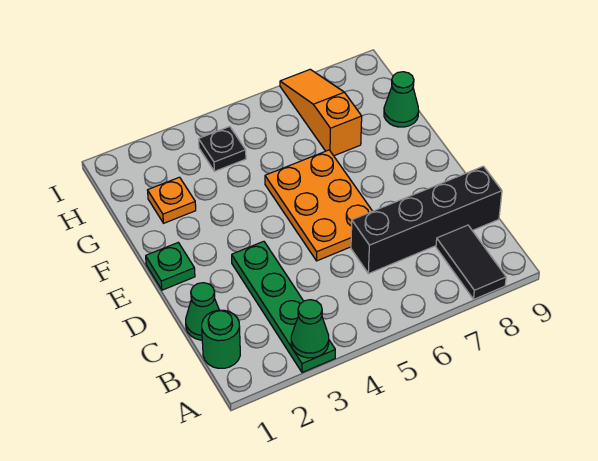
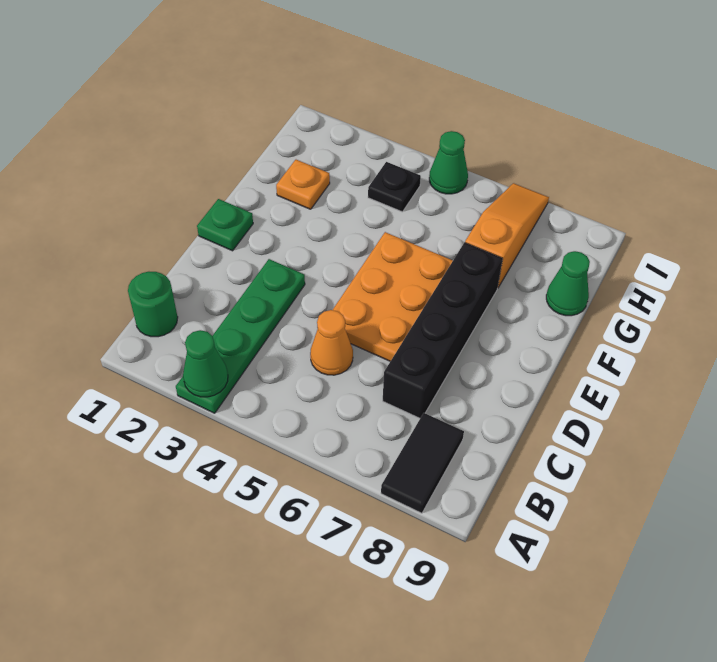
green cone C1 level 1 -> green cone I5 level 1
none -> orange cone C5 level 1
black brick C6:C9 level 1 -> black brick C7:F7 level 1

